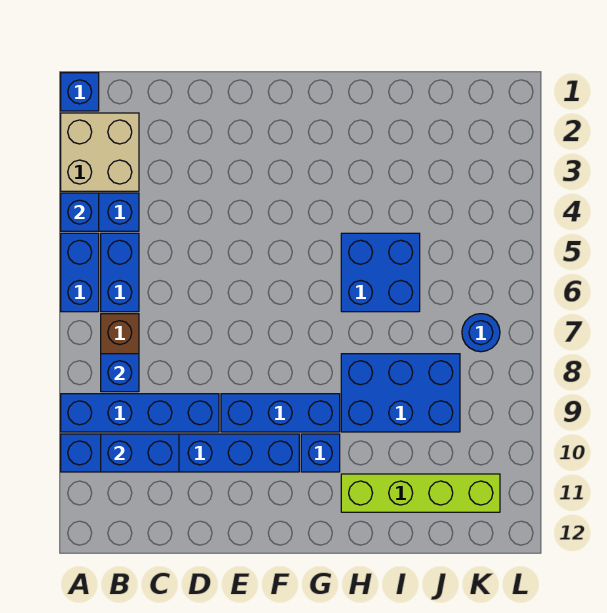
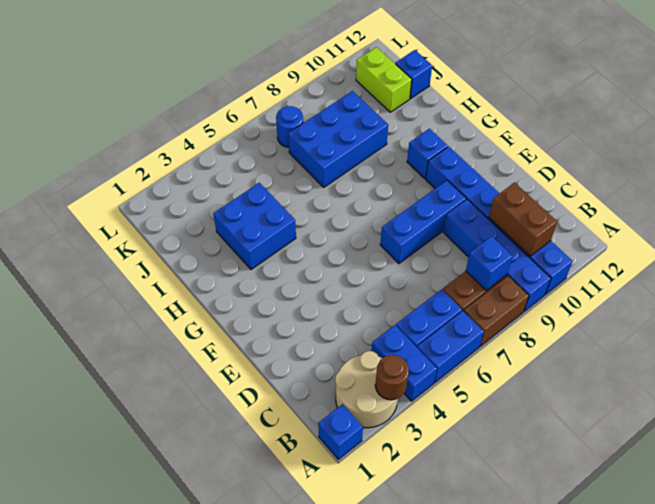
tan brick A2:B3 level 1 -> tan round brick A2:B3 level 1
none -> brown round brick A3 level 2
blue brick A4 level 2 -> blue brick J12 level 1
none -> brown brick A7:A8 level 1
blue brick B10:C10 level 2 -> brown brick B10:C10 level 2
blue brick E9:G9 level 1 -> blue brick E7:E9 level 1
blue brick H5:I6 level 1 -> blue brick H3:I4 level 1
blue brick H8:J9 level 1 -> blue brick I7:J9 level 1
lime brick H11:K11 level 1 -> lime brick J11:K11 level 1

